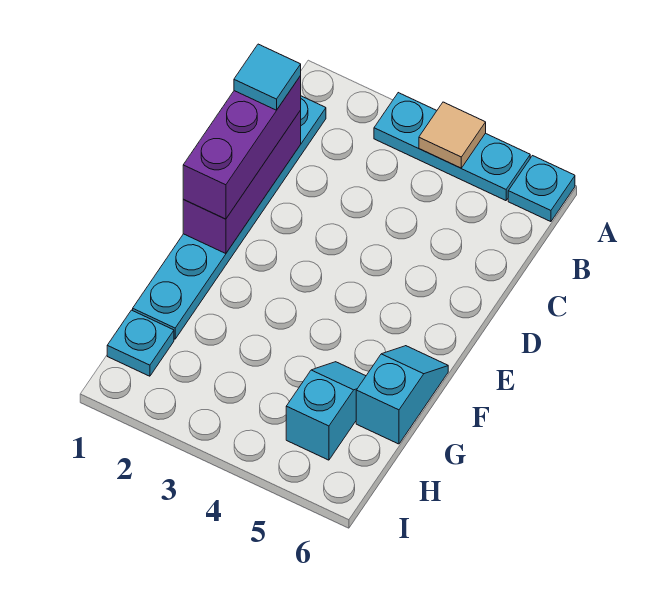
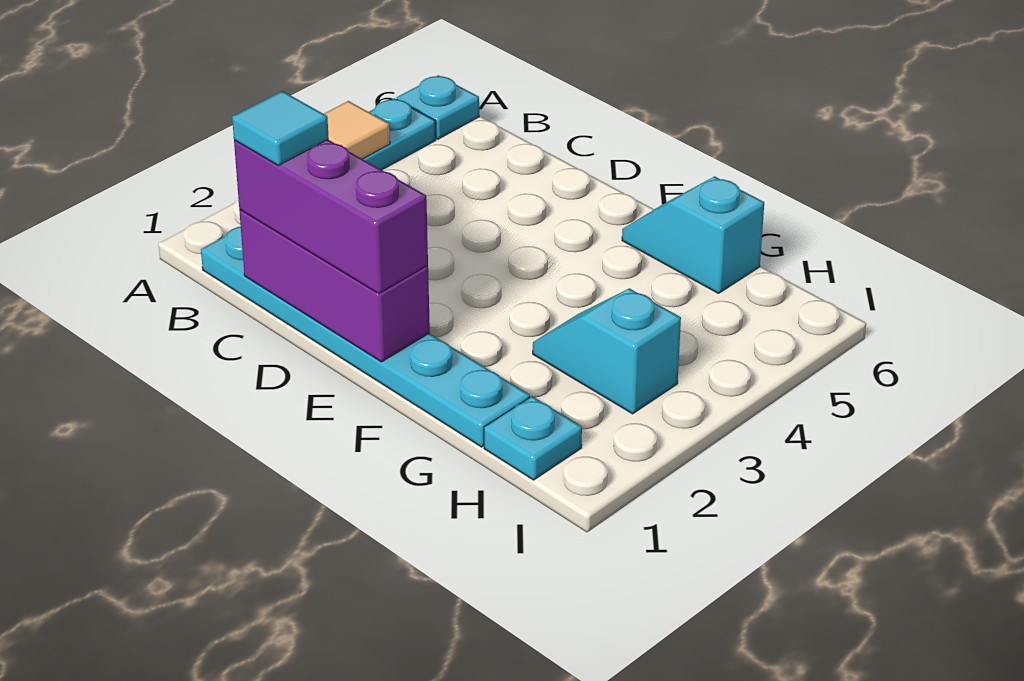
cyan slope G5:H5 level 1 top H -> cyan slope G3:H3 level 1 top H

